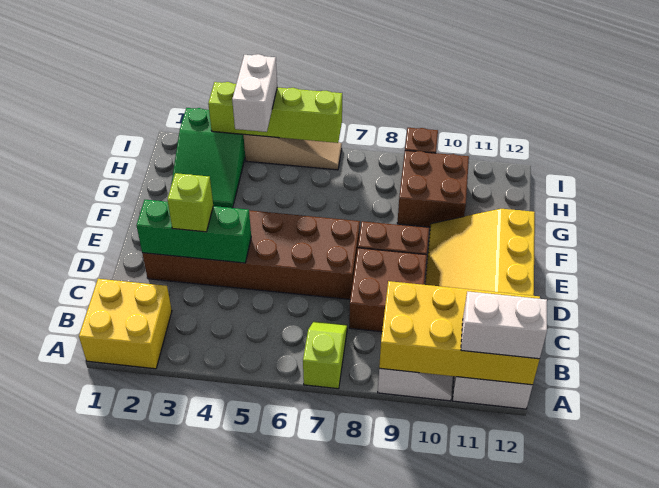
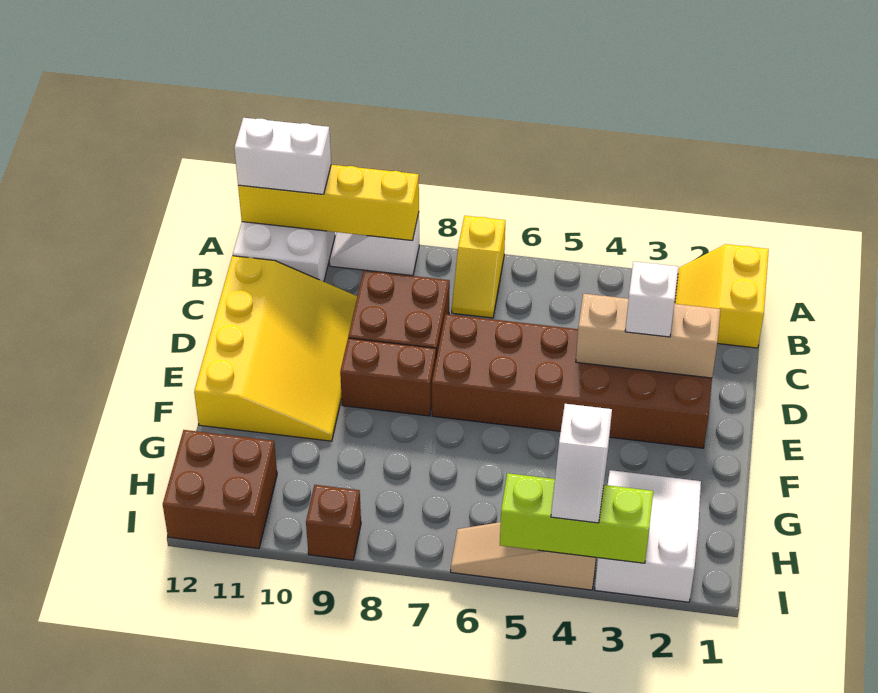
yellow brick A1:B2 level 1 -> yellow slope A1:B2 level 1 top 1
lime slope A7:B7 level 1 top A -> yellow slope A7:B7 level 1 top A
yellow brick A9:B12 level 2 -> yellow brick A9:A12 level 2
green brick D2:D4 level 2 -> tan brick D2:D4 level 2
lime brick D3 level 3 -> white brick D3 level 3
green slope G2:I3 level 1 top I -> white slope G2:I3 level 1 top I
brown brick G9:H10 level 1 -> brown brick H11:I12 level 1
white brick H4:I4 level 3 -> white slope H4:I4 level 3 top H
lime brick I3:I6 level 2 -> lime brick I3:I5 level 2

